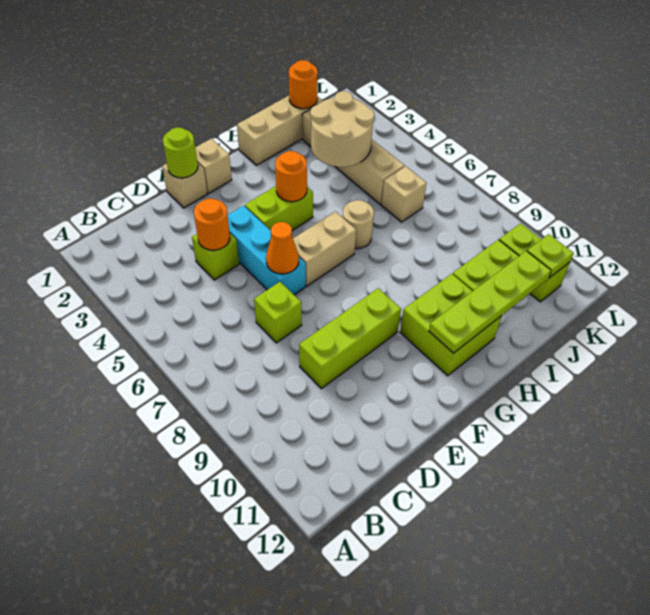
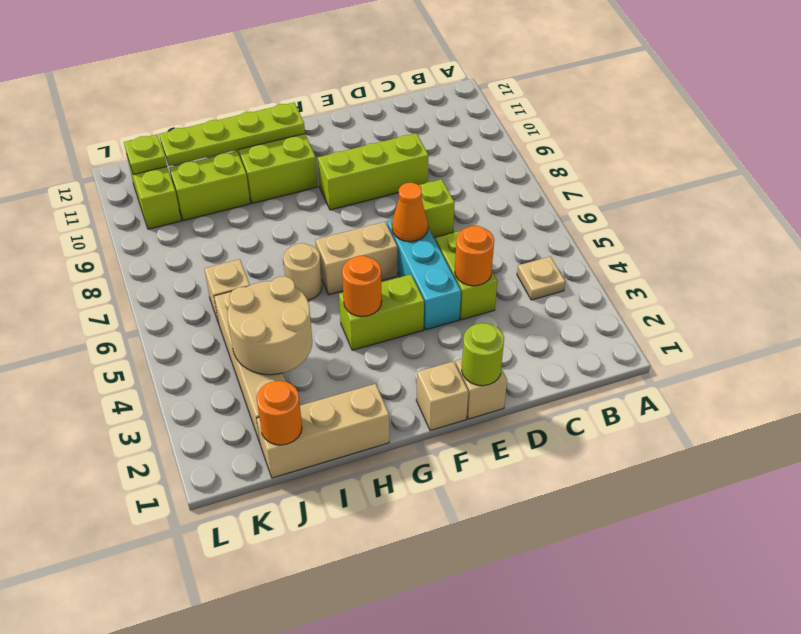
none -> tan plate B4 level 1
lime brick D4 level 1 -> lime brick D4:D5 level 1

